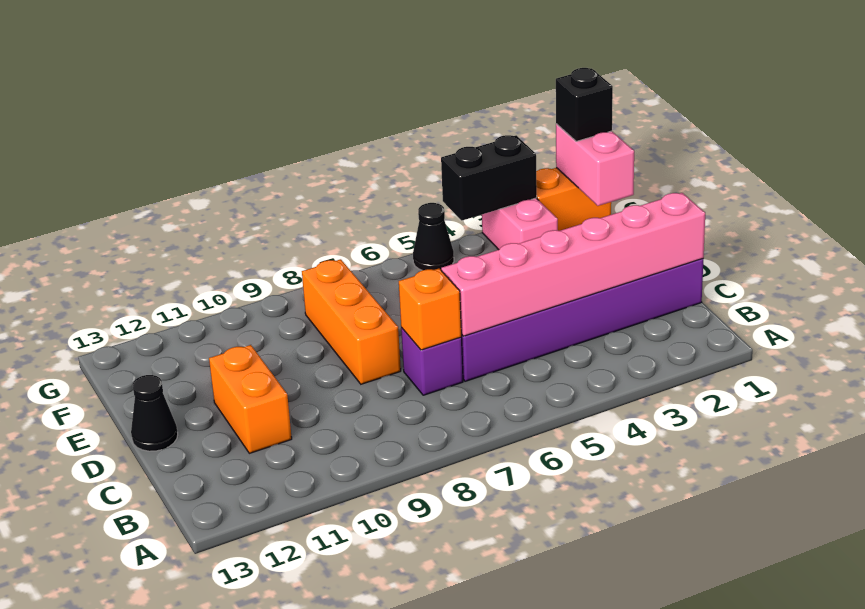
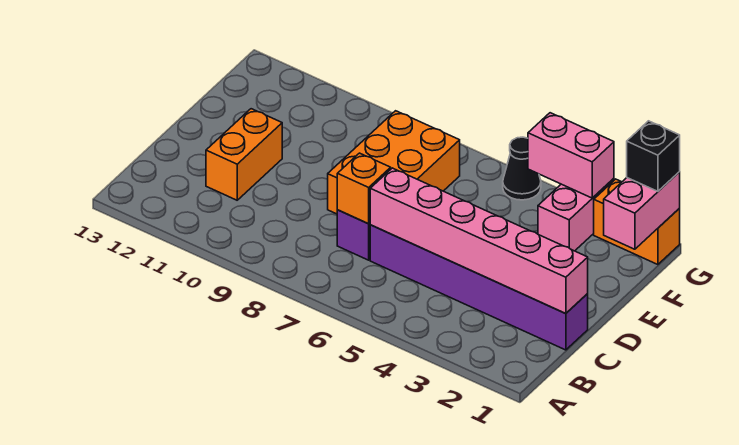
orange brick D8:F8 level 1 -> orange brick D7:F8 level 1
black cone D13 level 1 -> none
black brick G3:G4 level 2 -> pink brick G3:G4 level 2

